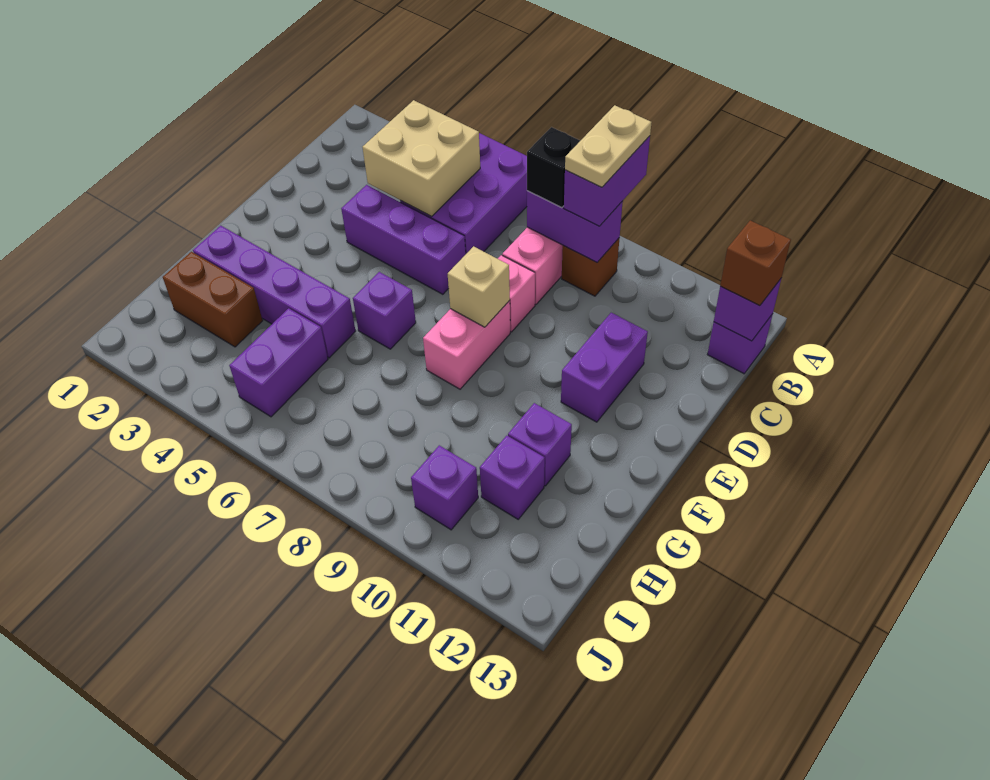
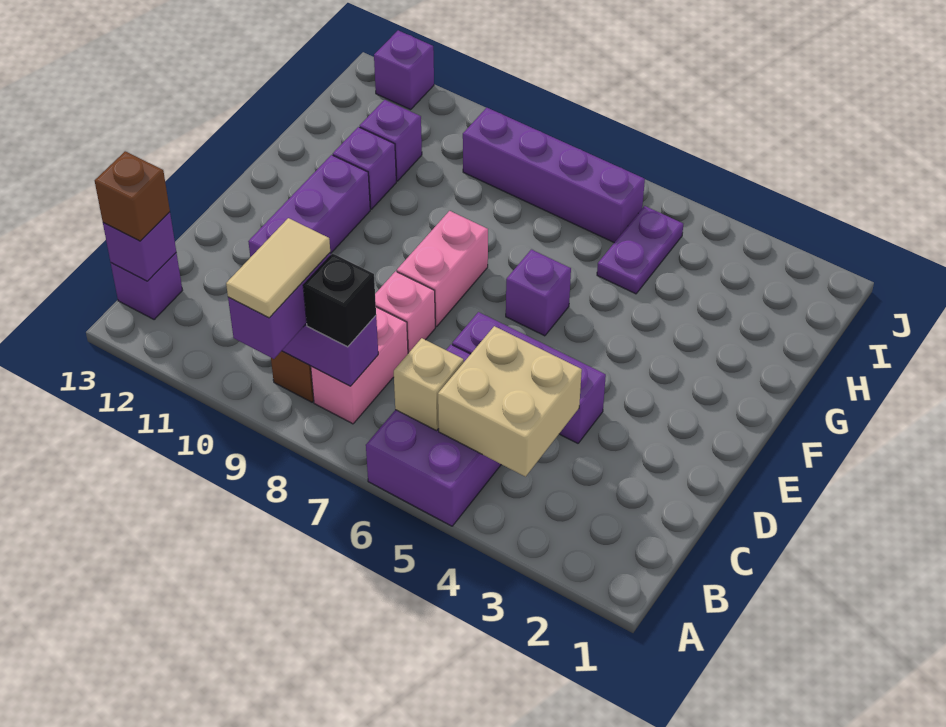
tan plate A9:B9 level 4 -> tan tile A9:B9 level 4
purple brick D11:E11 level 1 -> purple brick D11:F11 level 1
tan brick E8 level 2 -> tan brick B6 level 2
purple brick G2:G5 level 1 -> purple brick I6:I9 level 1
brown brick H2:H3 level 1 -> none
purple brick H5:I5 level 1 -> purple plate H5:I5 level 1
purple brick I10 level 1 -> purple brick J12 level 1

